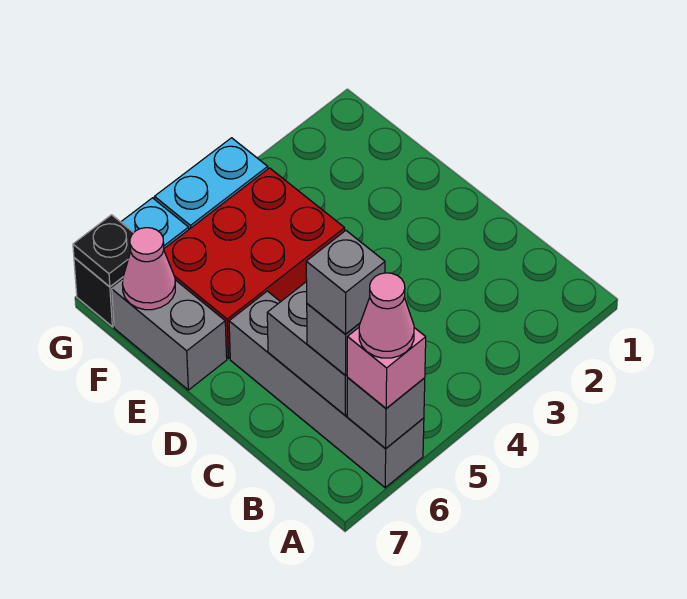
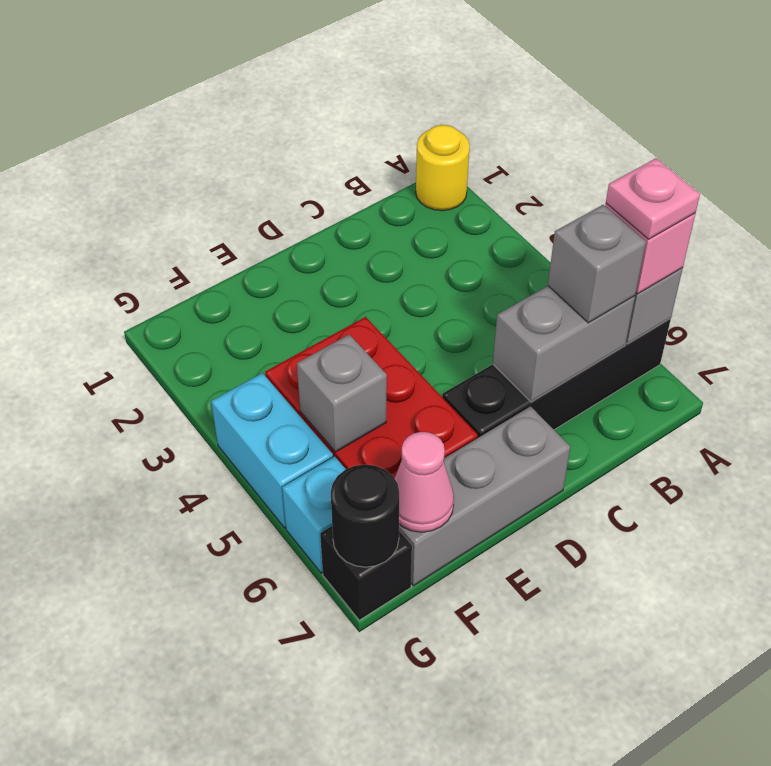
none -> yellow round brick A1 level 1
grey brick A6:D6 level 1 -> black brick A6:D6 level 1
pink cone A6 level 4 -> pink plate A6 level 4
grey brick B6 level 4 -> grey brick F5 level 2
grey brick E7:F7 level 1 -> grey brick D7:F7 level 1
black plate G7 level 2 -> black round brick G7 level 2

